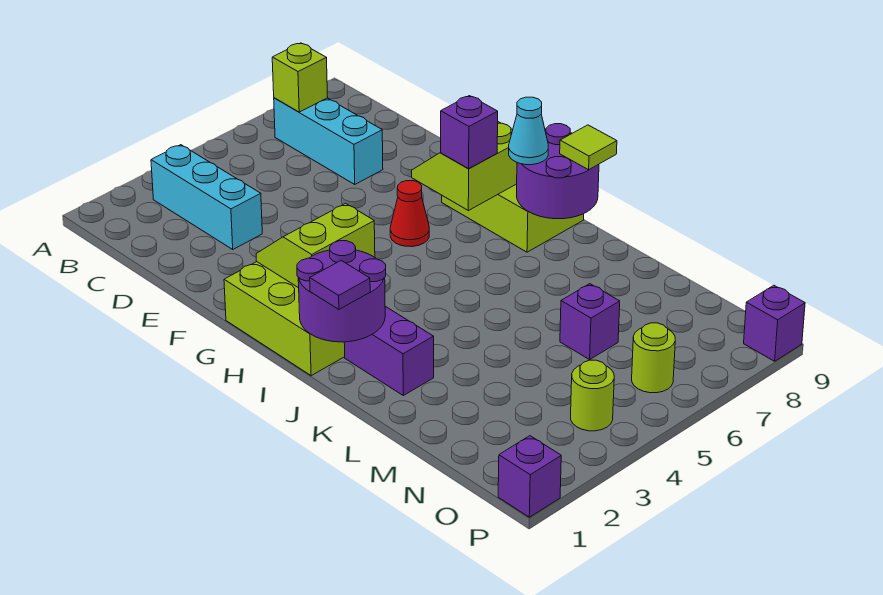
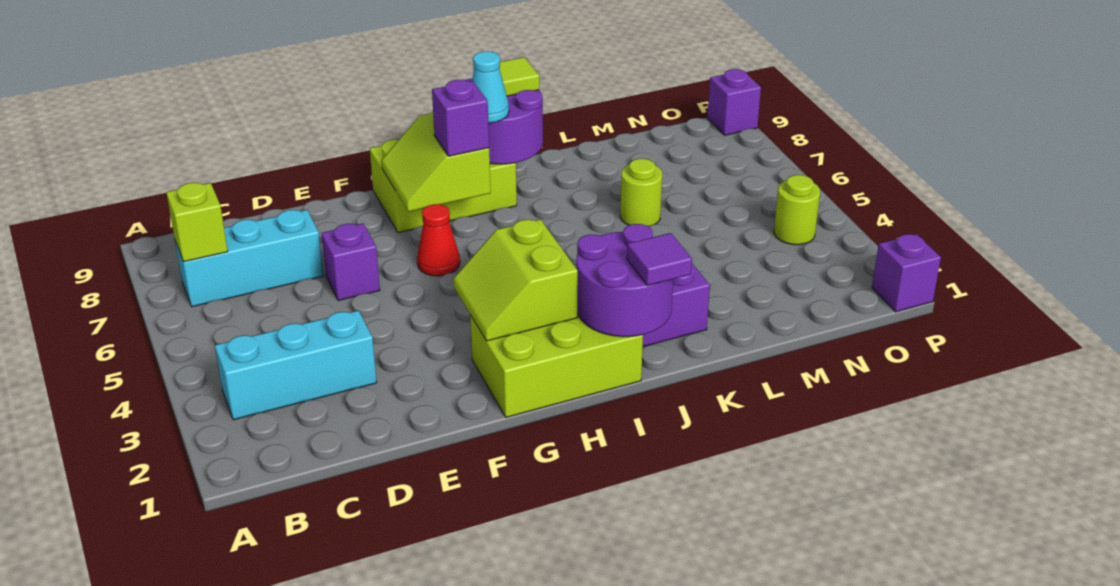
purple brick M6 level 1 -> purple brick E6 level 1
lime round brick O6 level 1 -> lime round brick L6 level 1

